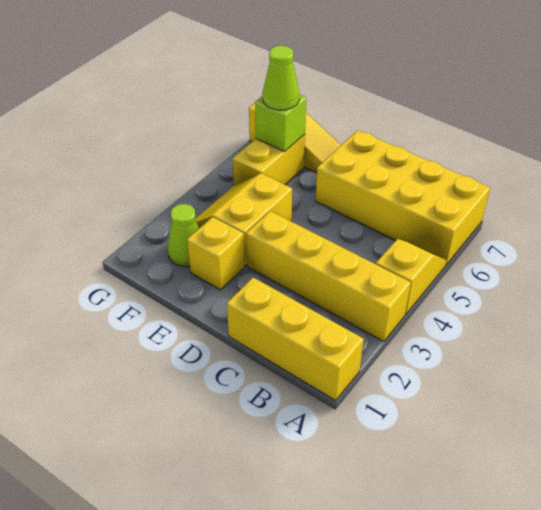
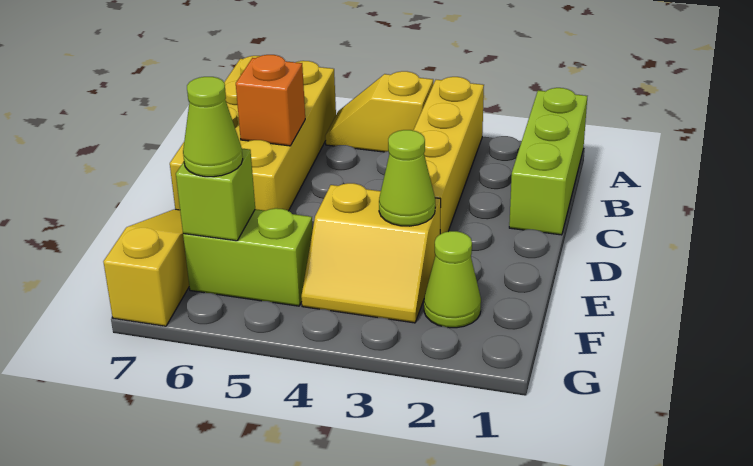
yellow brick A1:C1 level 1 -> lime brick A1:C1 level 1
none -> orange brick C6 level 2
yellow brick E2 level 1 -> none
none -> lime cone E3 level 2
yellow brick F5:F6 level 1 -> lime brick F5:F6 level 1

